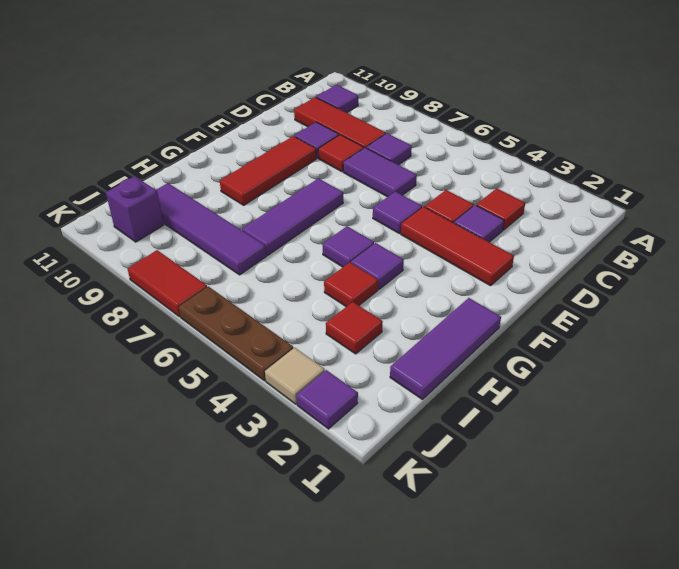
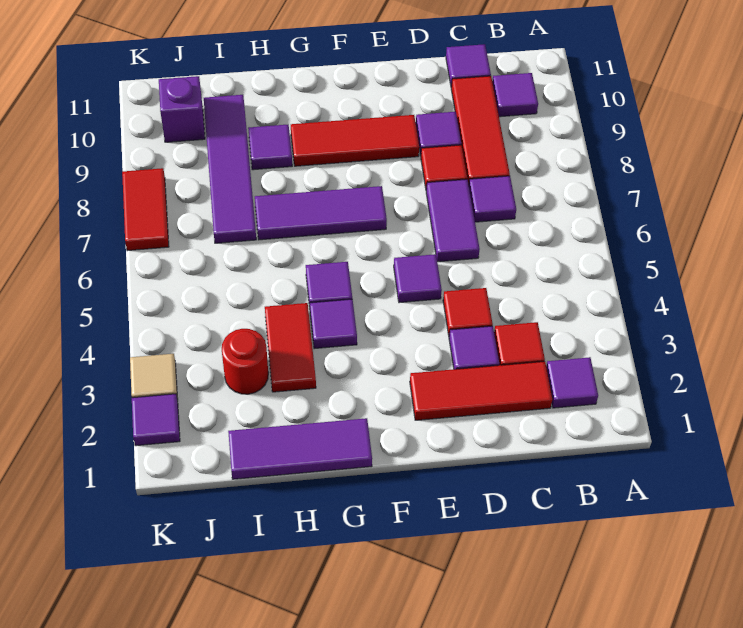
none -> purple tile B2 level 1
none -> purple tile C11 level 1
red tile E2:E4 level 1 -> red tile C2:E2 level 1
red tile H4 level 1 -> red tile H3:H4 level 1
none -> purple tile H9 level 1
red tile I3 level 1 -> red round brick I3 level 1
brown plate K4:K6 level 1 -> none

